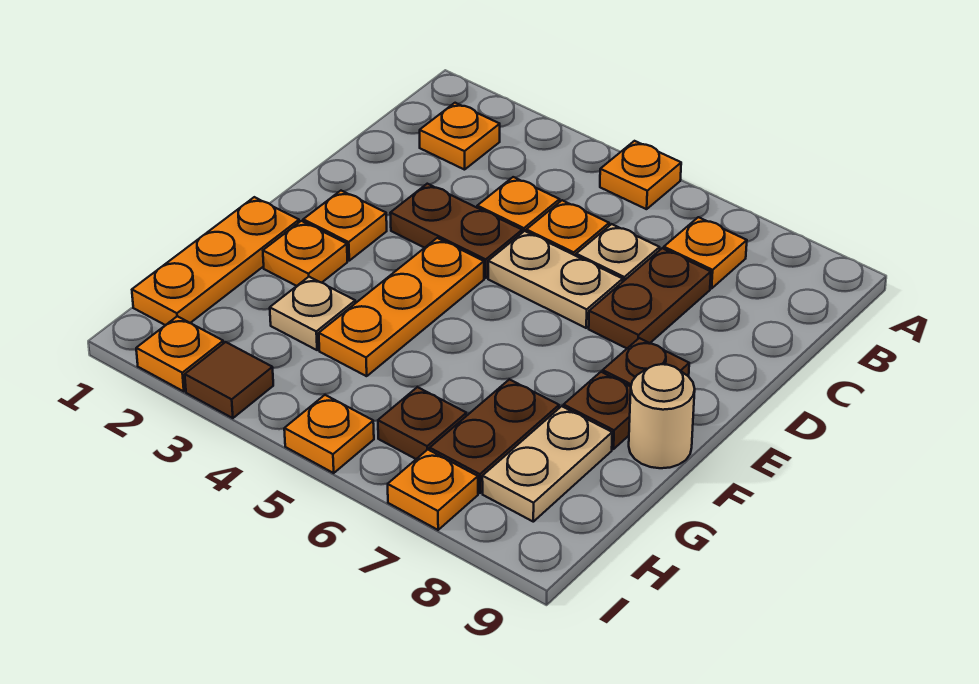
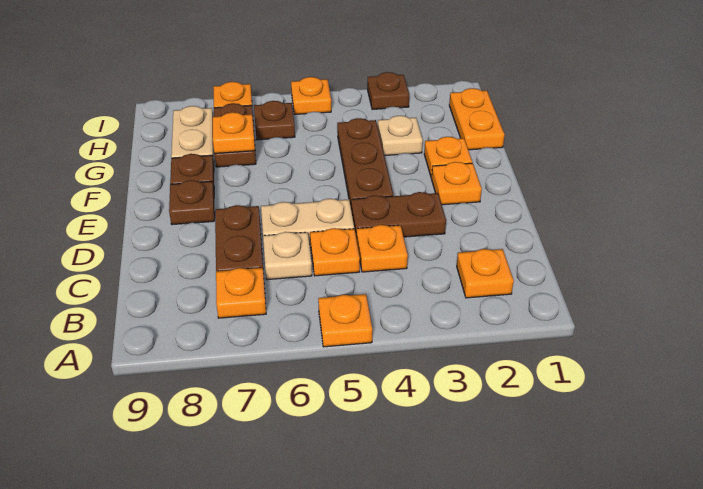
orange plate E4:G4 level 1 -> brown plate E4:G4 level 1
orange plate F1:H1 level 1 -> orange plate G1:H1 level 1
tan round brick F9 level 1 -> none
orange plate I2 level 1 -> orange plate G7 level 2
brown tile I3 level 1 -> brown plate I3 level 1

